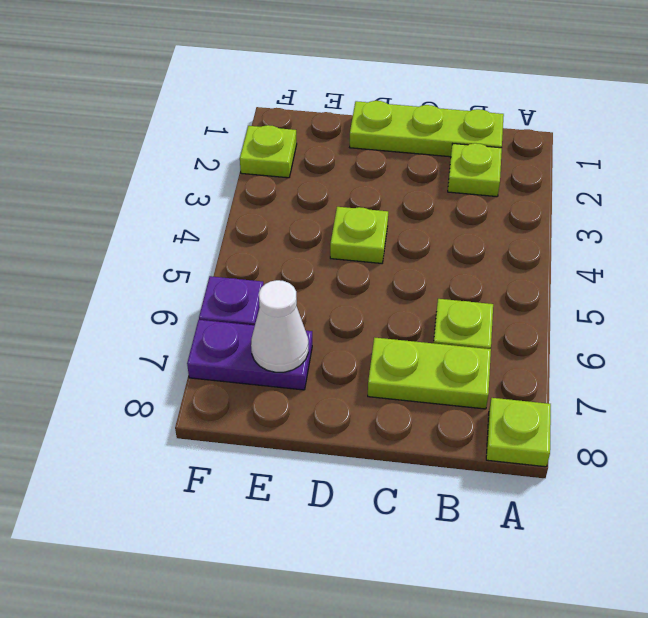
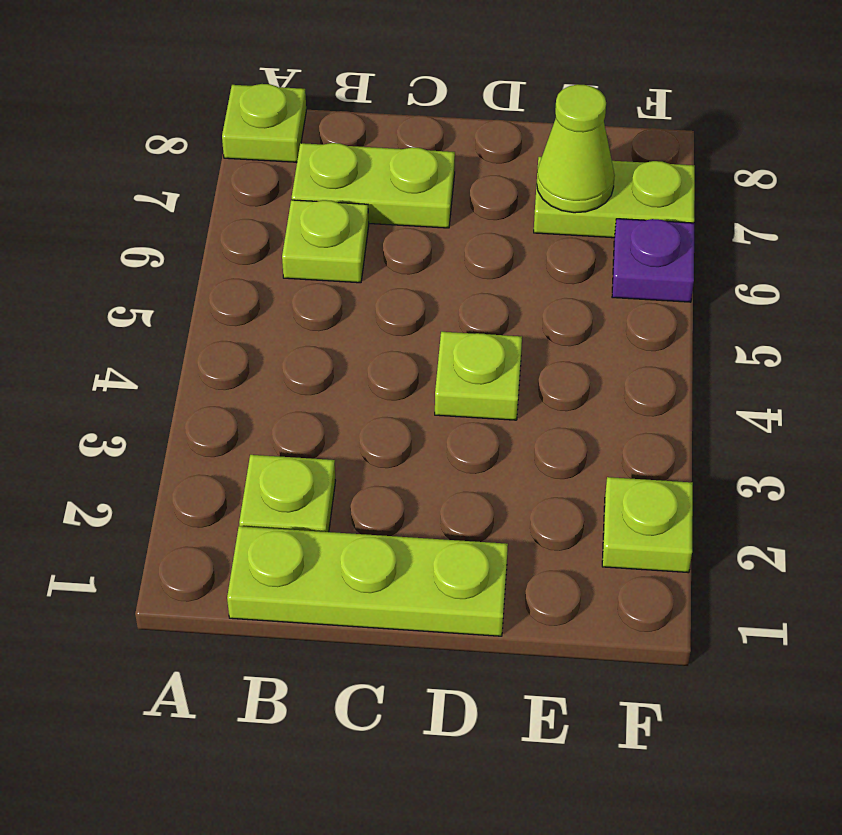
purple plate E7:F7 level 1 -> lime plate E7:F7 level 1
white cone E7 level 2 -> lime cone E7 level 2

